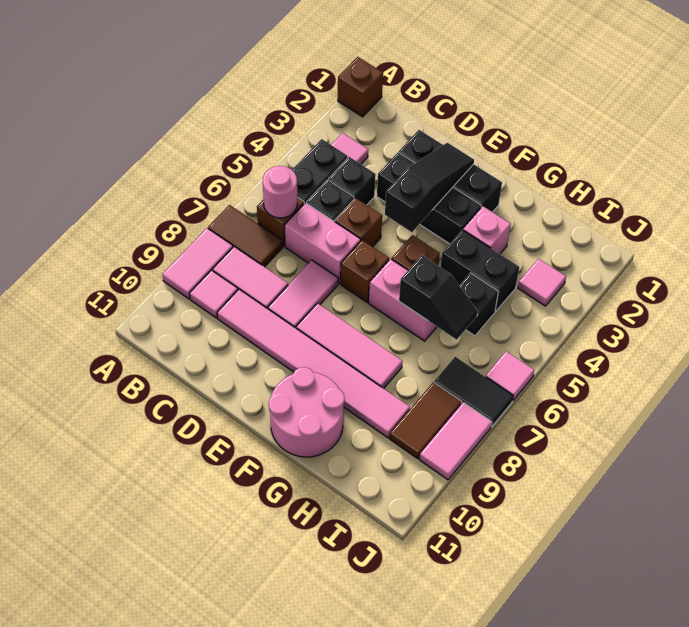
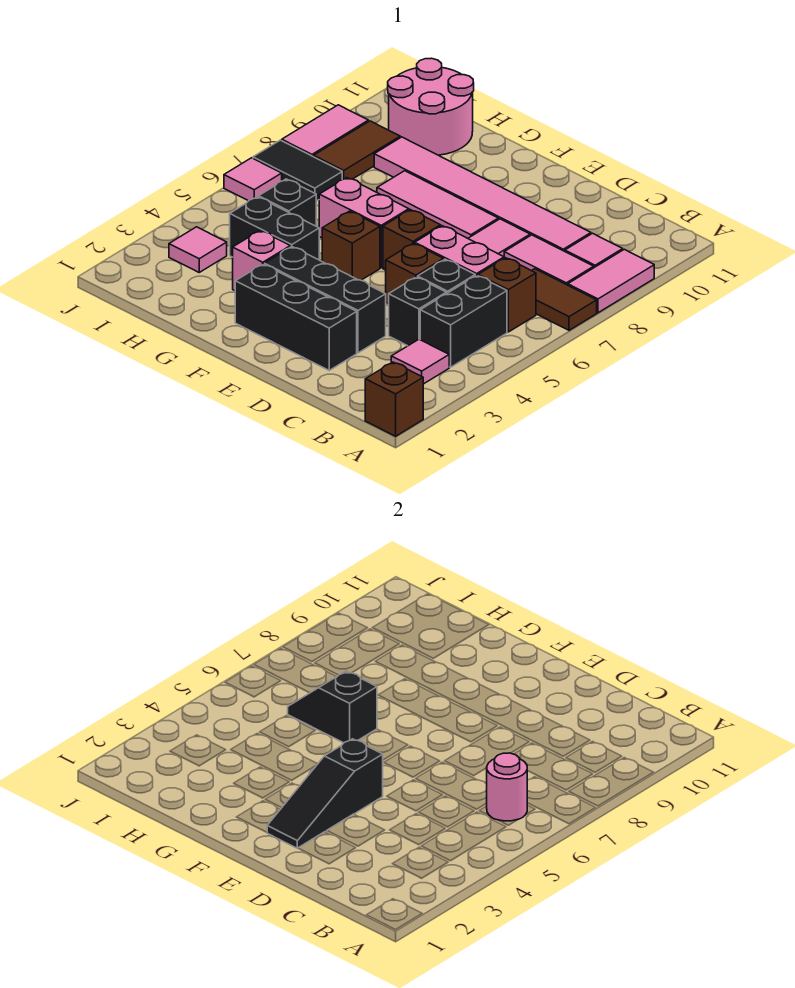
pink round brick F10:G11 level 1 -> pink round brick H10:I11 level 1

